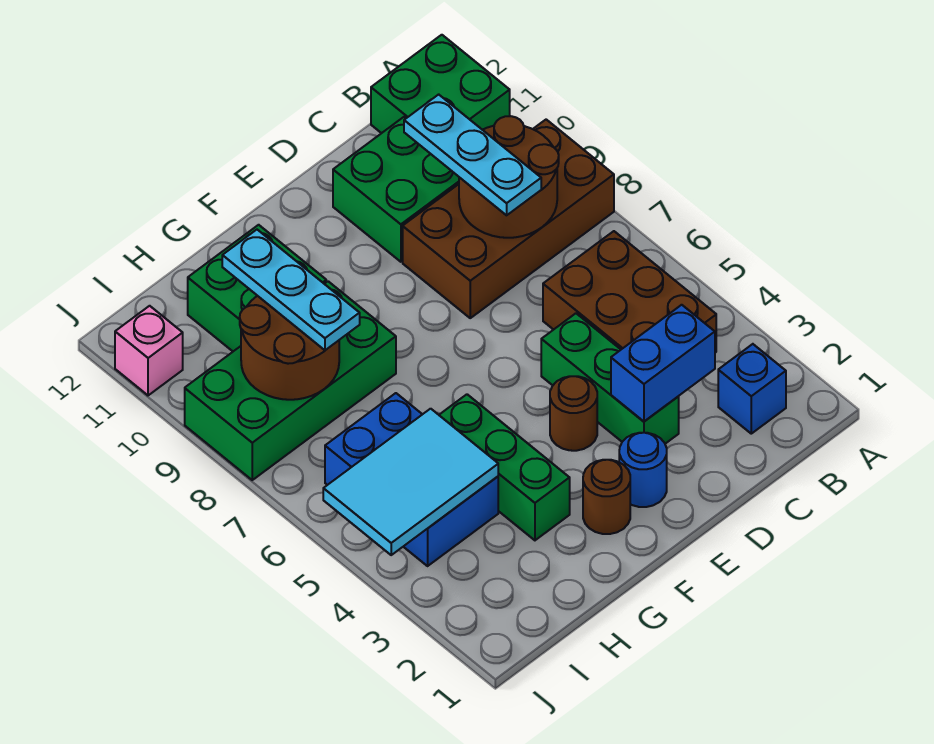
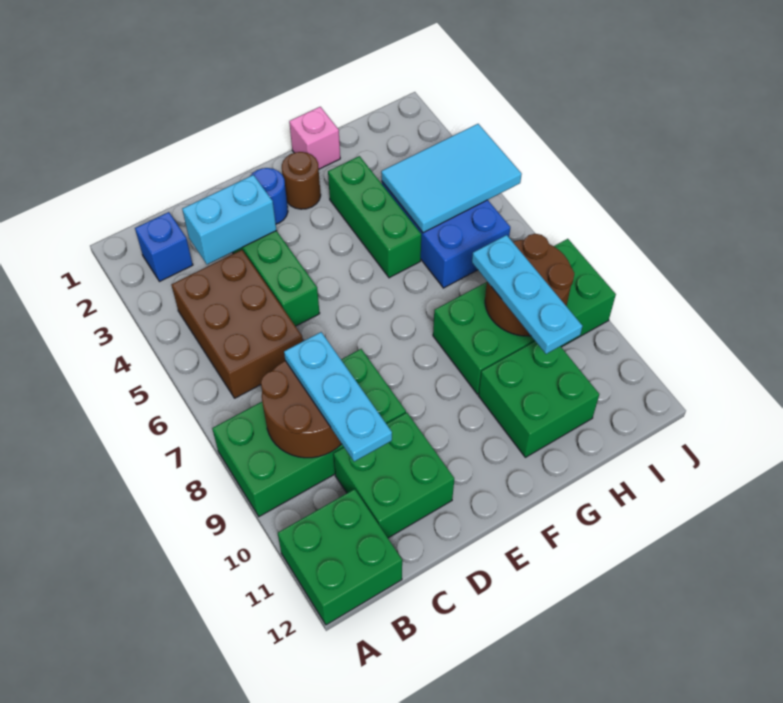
brown brick A8:D9 level 1 -> green brick A8:D9 level 1
blue brick C3:D3 level 2 -> cyan brick C3:D3 level 2
brown round brick E4 level 1 -> none
pink brick J11 level 1 -> pink brick G1 level 1

